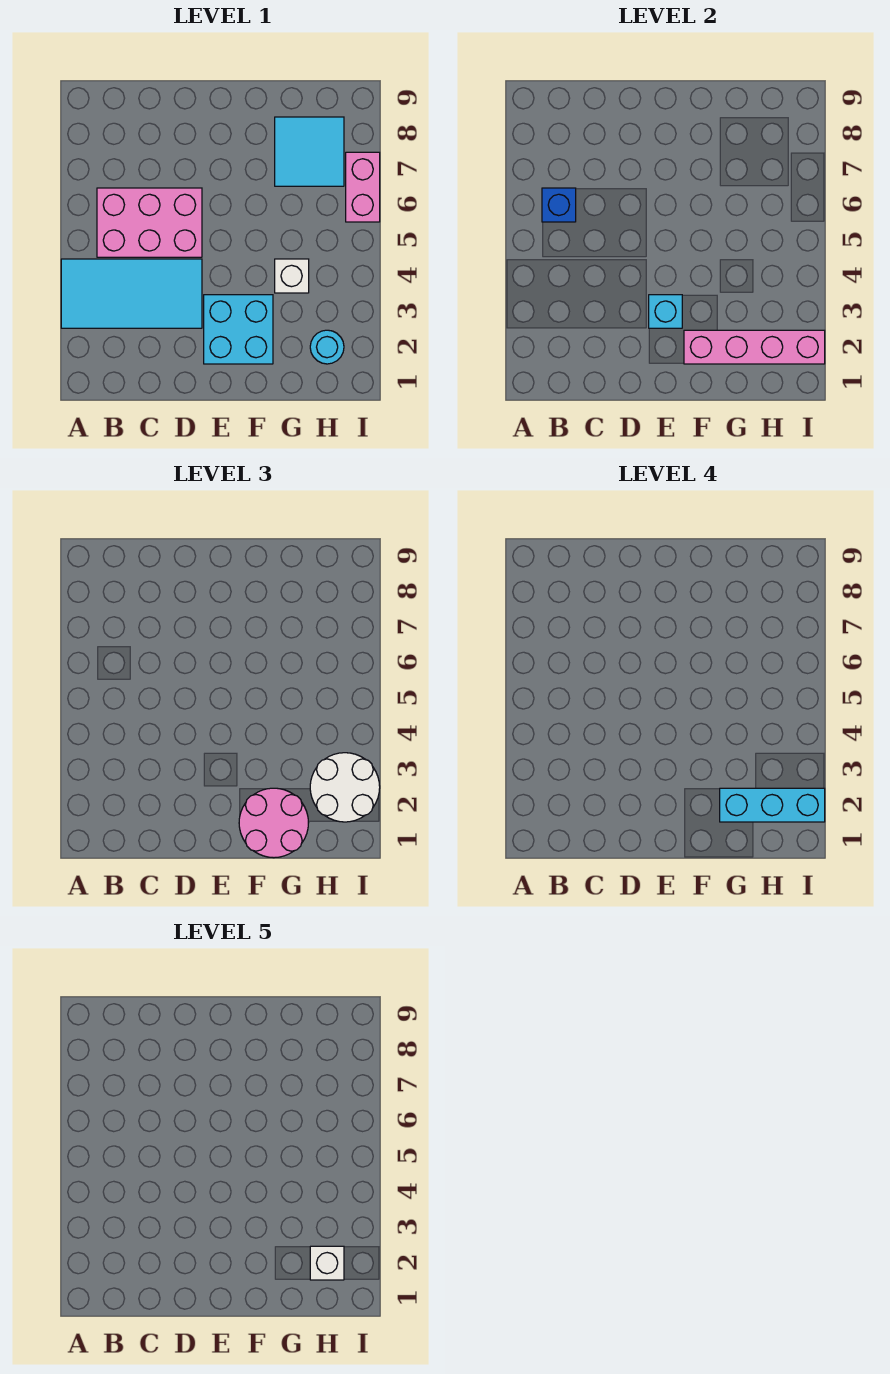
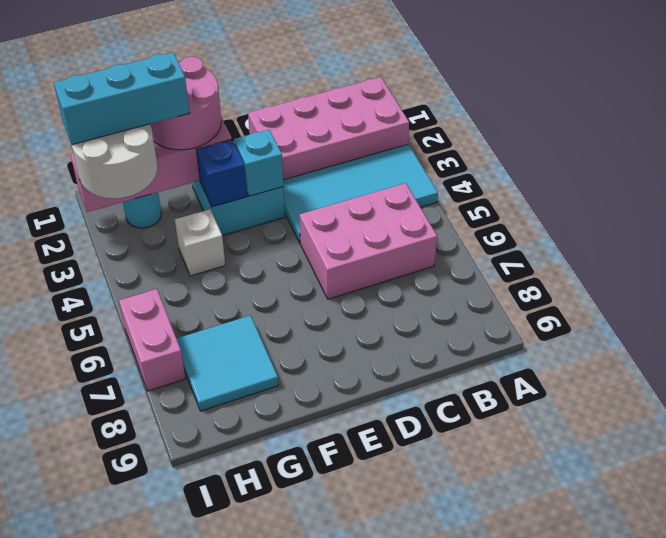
none -> pink brick A1:D2 level 1
blue brick B6 level 2 -> blue brick F3 level 2
white brick H2 level 5 -> none

